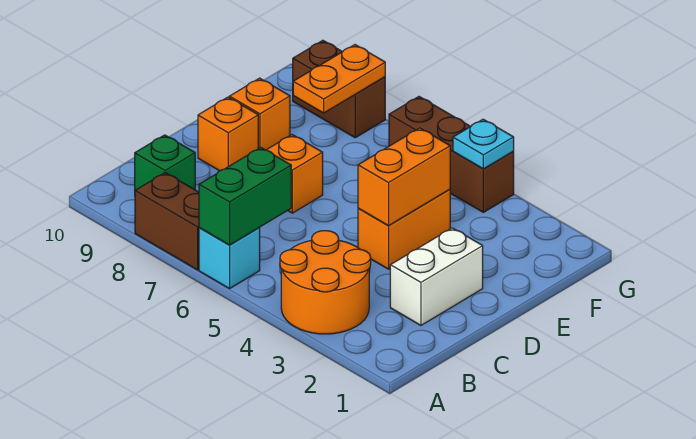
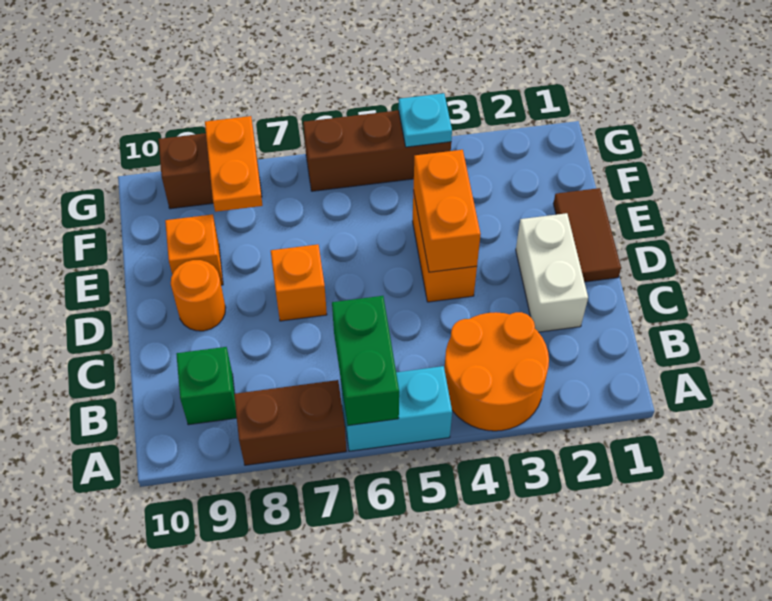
cyan brick A6 level 1 -> cyan brick A5:A6 level 1
none -> brown tile D1:E1 level 1
orange brick D9 level 1 -> orange round brick D9 level 1

